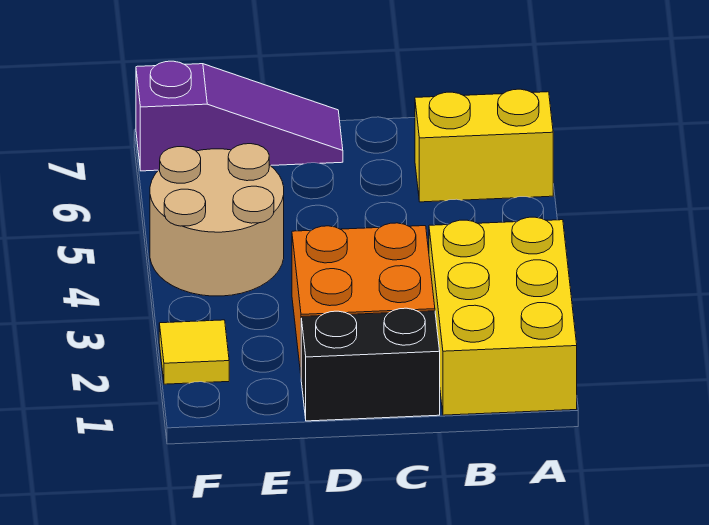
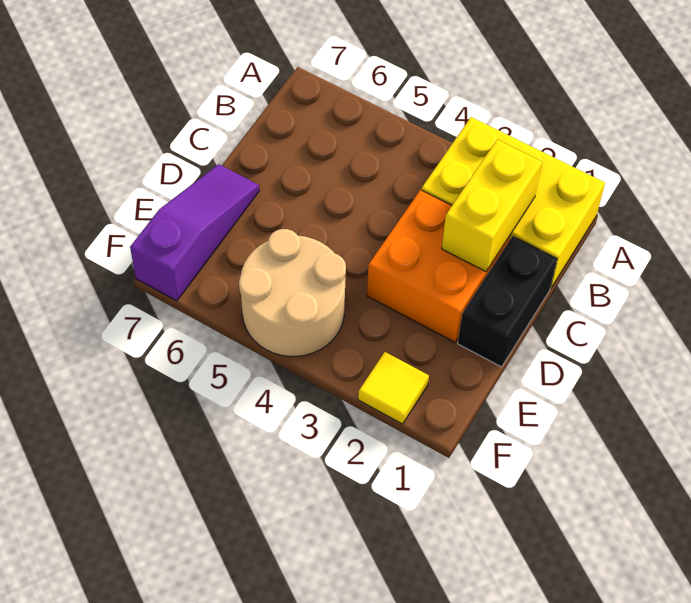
yellow brick A6:B6 level 1 -> yellow brick B2:C2 level 2

